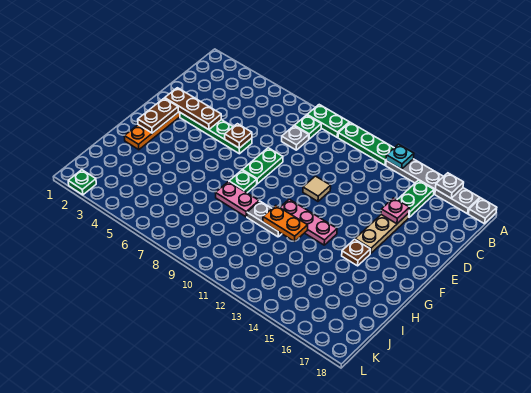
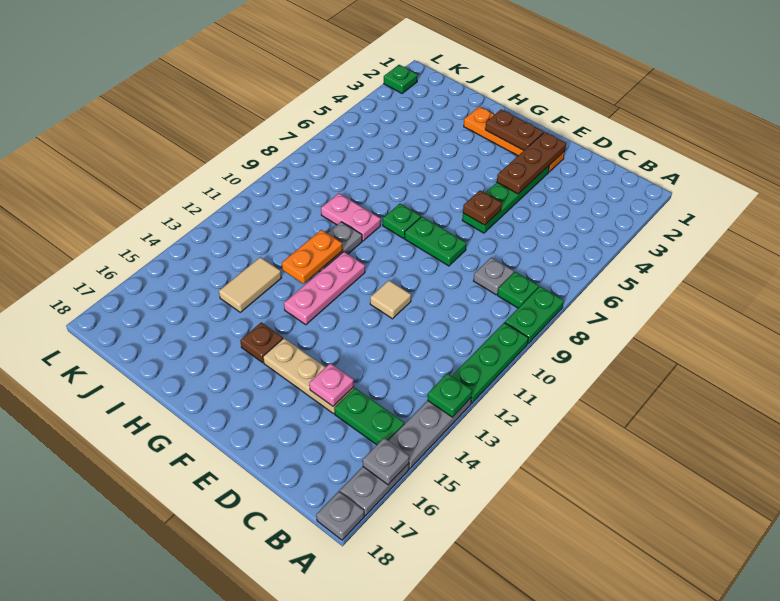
cyan plate A13 level 2 -> green plate A13 level 2
pink plate H8:H9 level 1 -> pink plate H9:I9 level 1
none -> tan tile I13:I14 level 1

